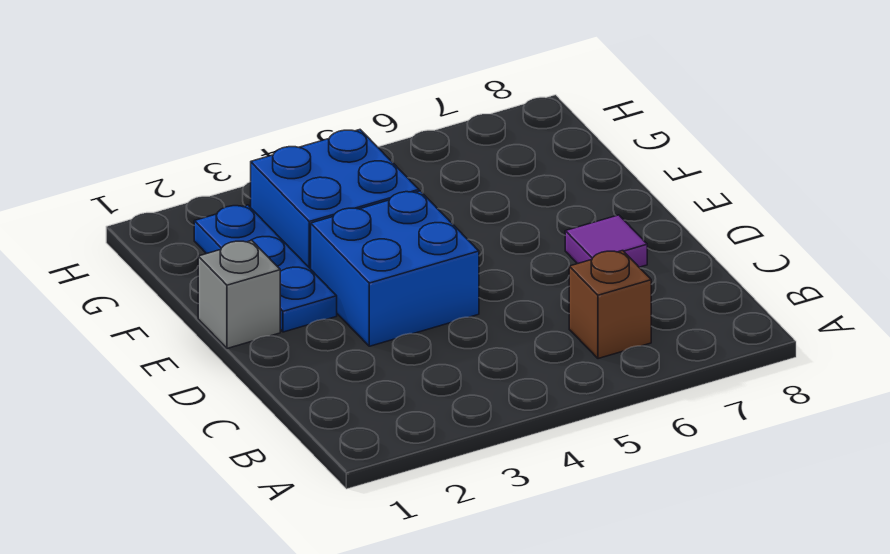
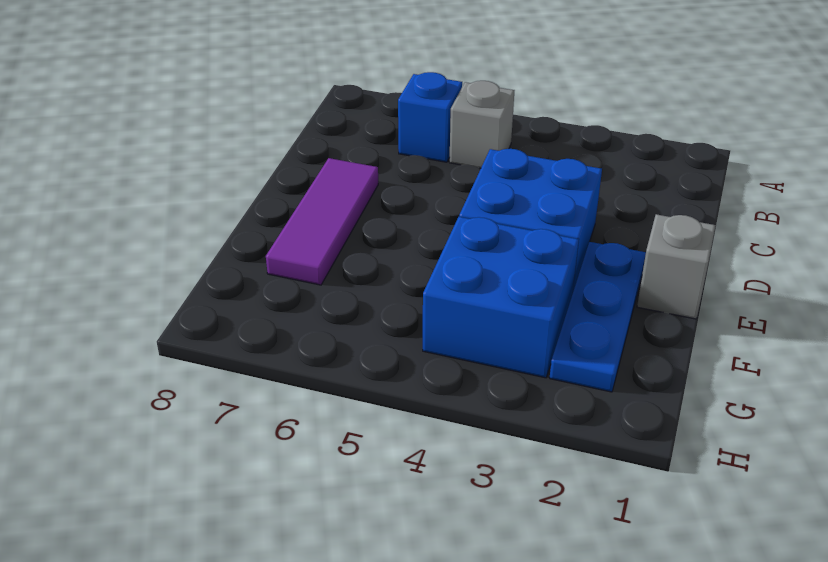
none -> grey brick B5 level 1
brown brick B6 level 1 -> blue brick B6 level 1
purple tile D7 level 1 -> purple tile D7:F7 level 1

